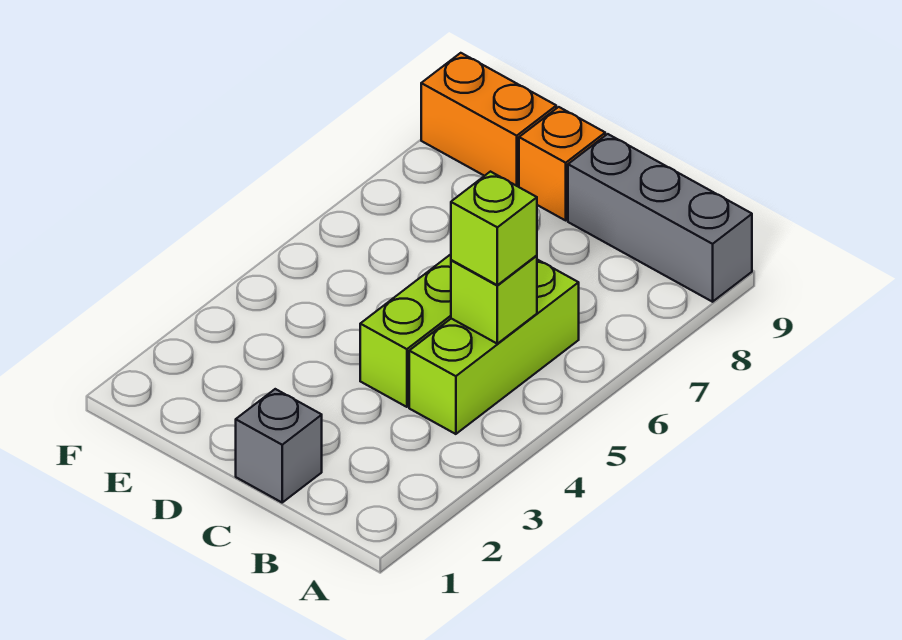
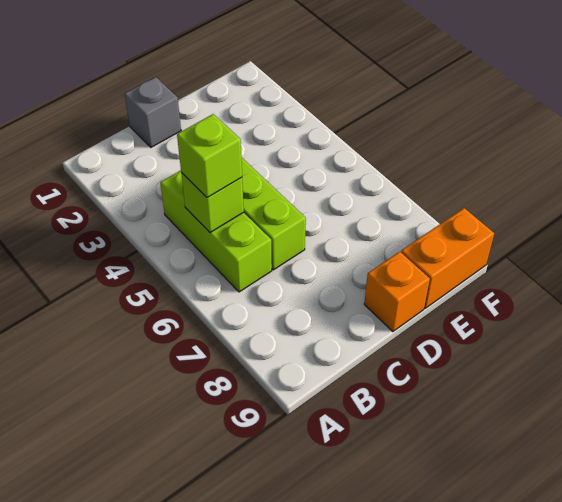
grey brick A9:C9 level 1 -> none

